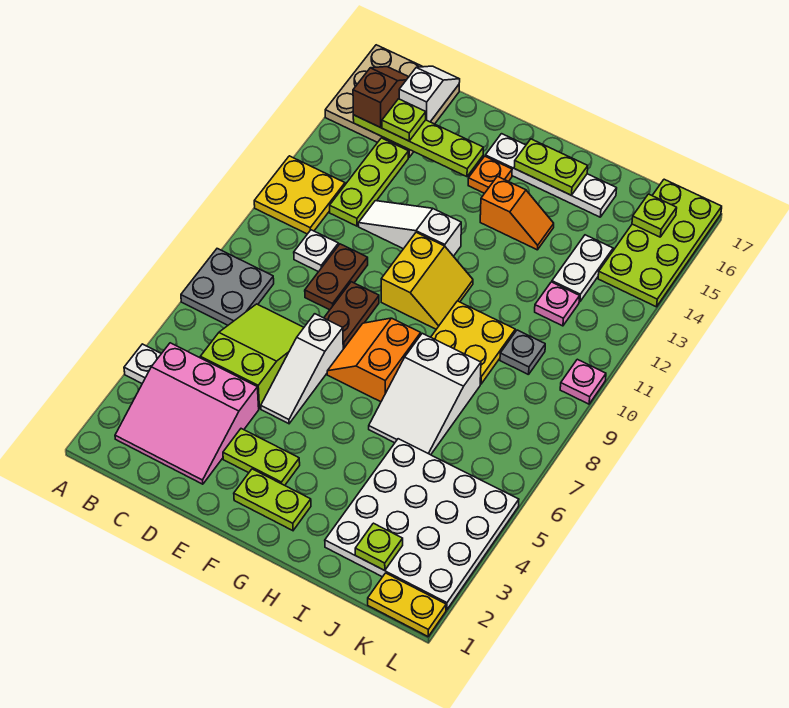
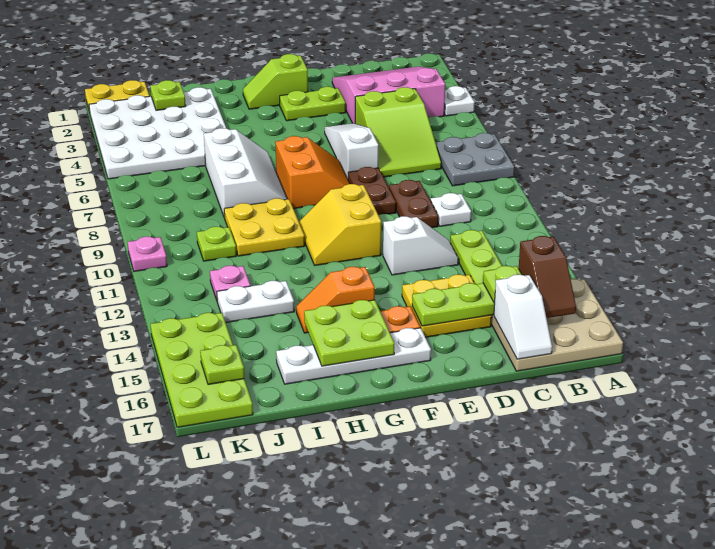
yellow plate A11:B12 level 1 -> yellow plate D14:E15 level 1
white slope D12:F12 level 1 top F -> white slope D12:E12 level 1 top E
lime plate F2:G2 level 1 -> lime slope F2:G2 level 1 top F
lime plate G16:H16 level 2 -> lime plate G15:H16 level 2
white slope H6:I8 level 1 top 8 -> white slope H6:I8 level 1 top I
grey plate J10 level 1 -> lime plate J10 level 1
white plate J13:J14 level 1 -> white plate I13:J13 level 1

